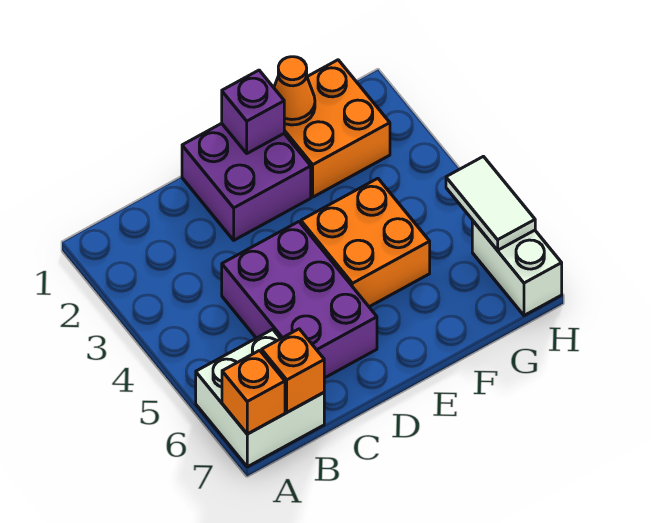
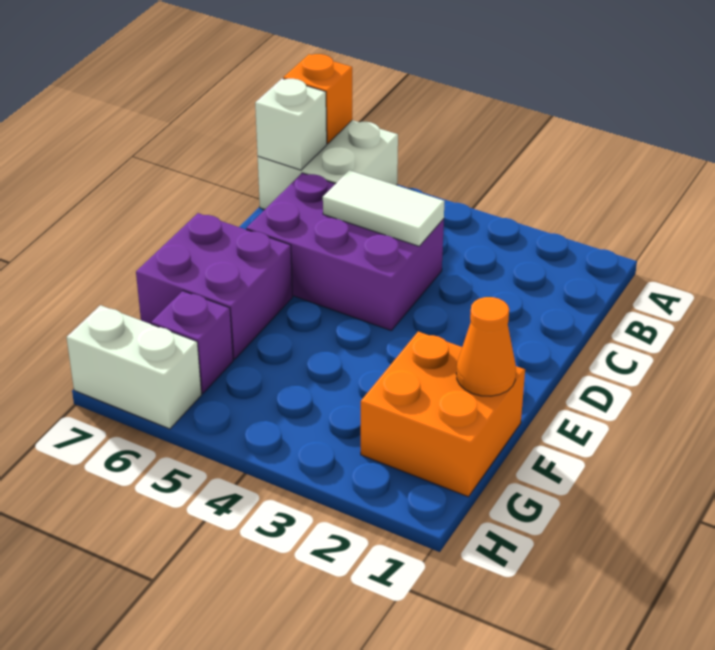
orange brick B7 level 2 -> white brick B7 level 2
purple brick D1:E2 level 1 -> purple brick E6:F7 level 1
purple brick E1 level 2 -> purple brick G6 level 1
orange brick E4:F5 level 1 -> none
white tile H5:H6 level 2 -> white tile C4:C5 level 2

